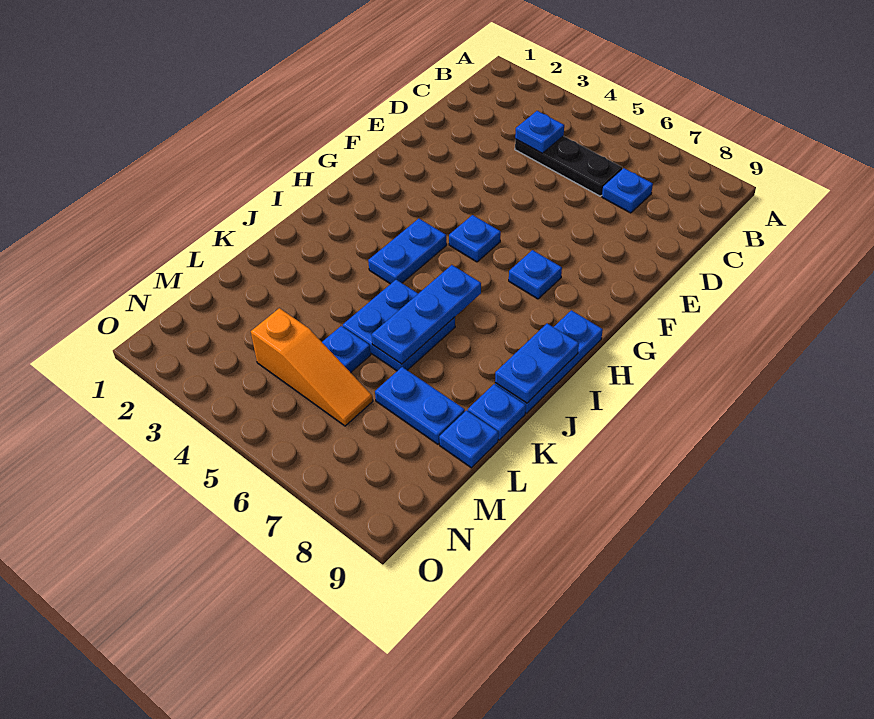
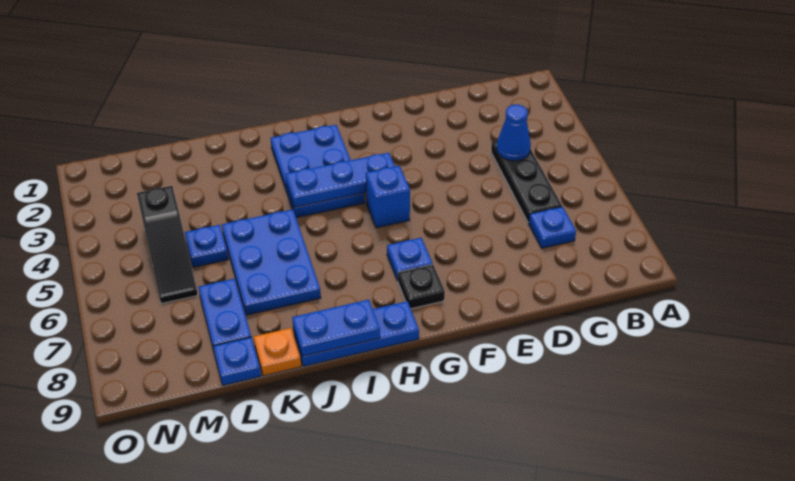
blue plate C4 level 2 -> blue cone C4 level 2
blue plate G5 level 1 -> blue brick G5 level 1
none -> black plate G8 level 1
blue plate H4:I4 level 1 -> blue plate H2:I4 level 1
blue plate I6:K6 level 2 -> blue plate G4:I4 level 2
blue plate J5:K6 level 1 -> blue plate J5:K7 level 1
blue plate K9 level 1 -> orange plate K9 level 1
orange slope M4:M6 level 1 top 4 -> black slope M4:M6 level 1 top 4

